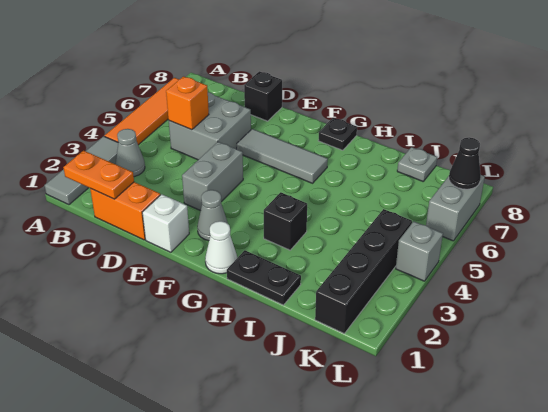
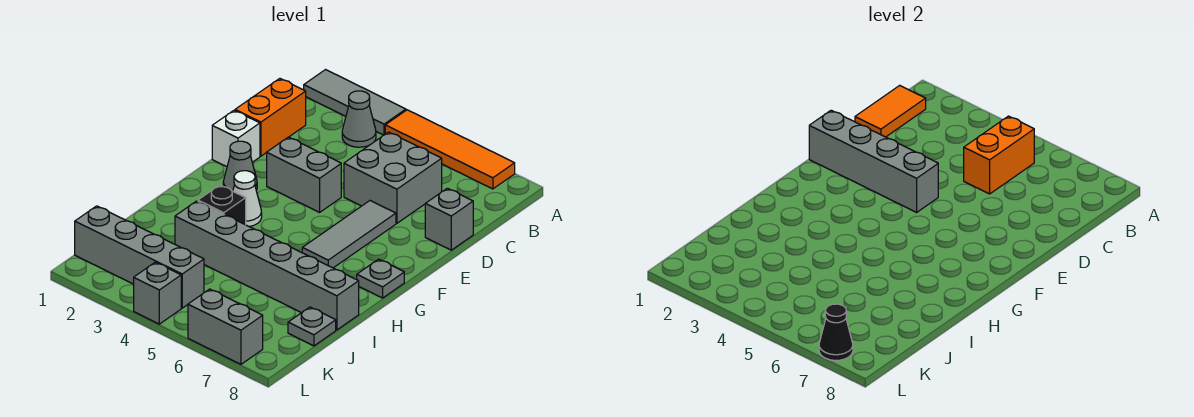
orange plate B1:C1 level 2 -> orange tile B1:C1 level 2
orange brick C5 level 2 -> orange brick B5:C5 level 2
black brick D8 level 1 -> grey brick D8 level 1
none -> grey brick E1:E4 level 2
white cone G1 level 1 -> white cone G3 level 1
black plate G8 level 1 -> grey plate G8 level 1
black plate H1:I1 level 1 -> none
none -> grey brick I3:I8 level 1
black brick K1:K4 level 1 -> grey brick K1:K4 level 1

